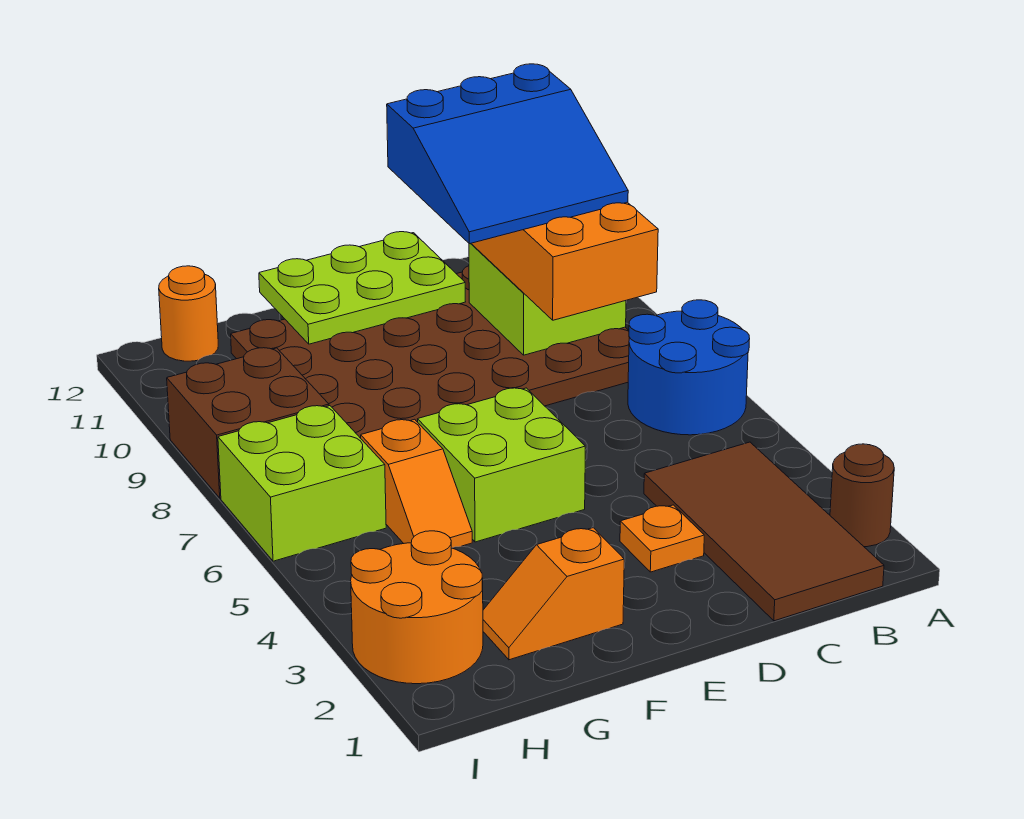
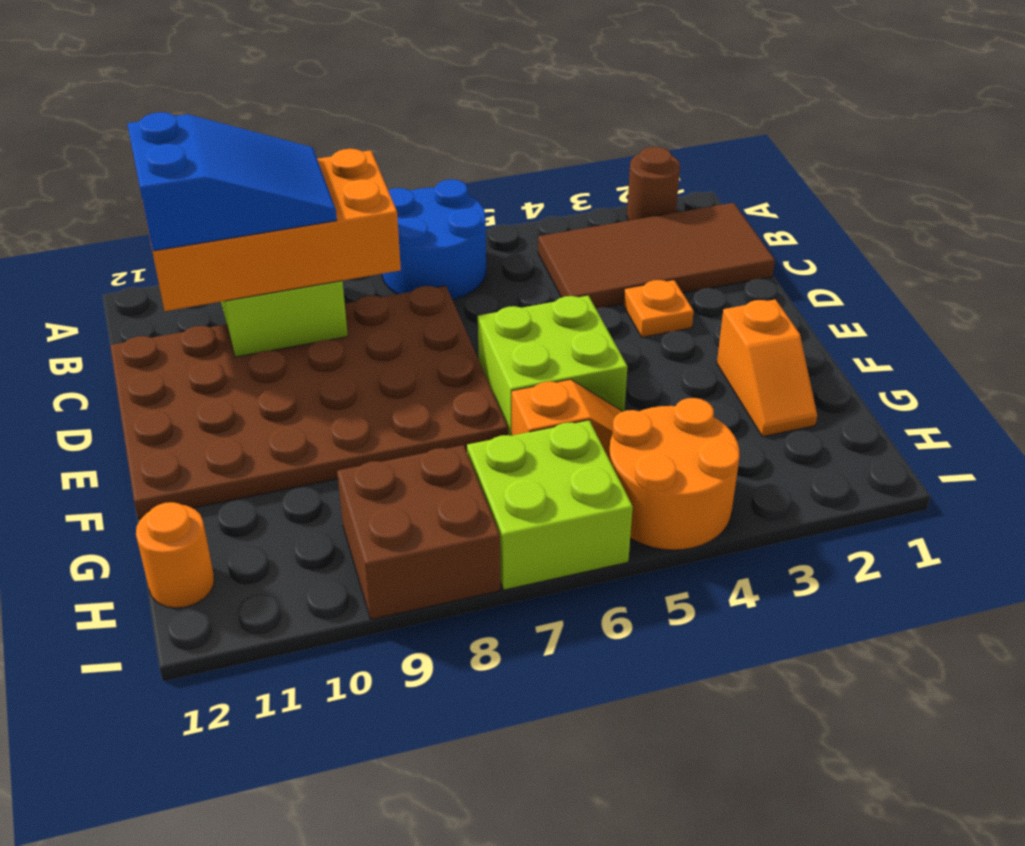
brown plate B8:G11 level 1 -> brown plate C7:F12 level 1
blue slope B9:D11 level 4 top 11 -> blue slope B9:C11 level 4 top 11
lime plate D11:F12 level 2 -> none
orange round brick H2:I3 level 1 -> orange round brick H4:I5 level 1

